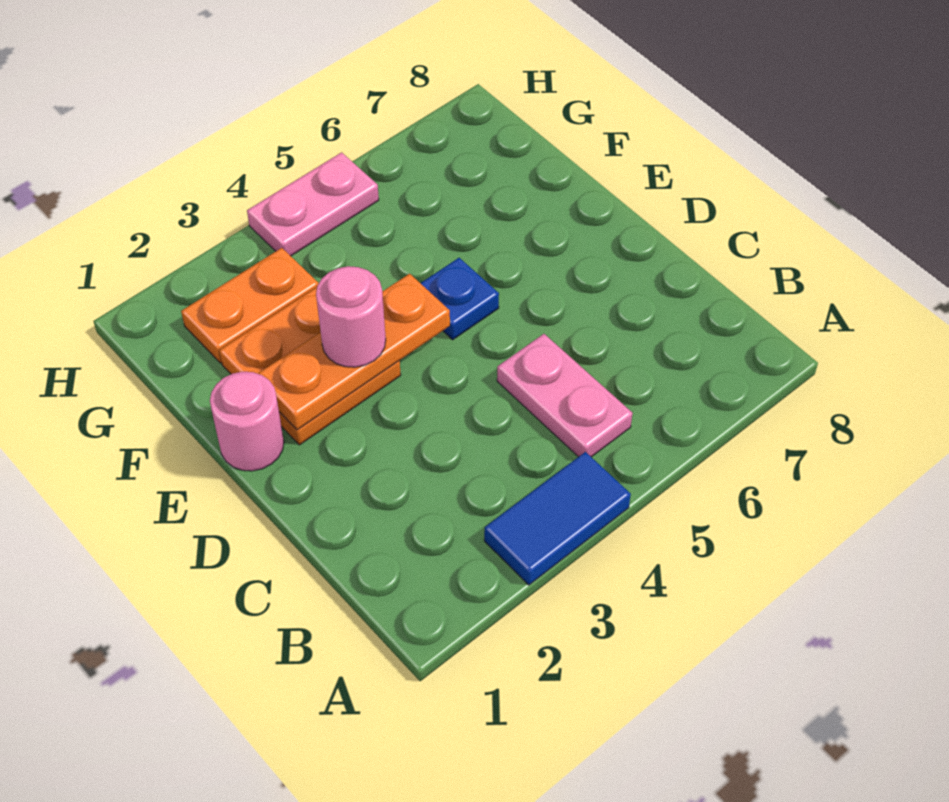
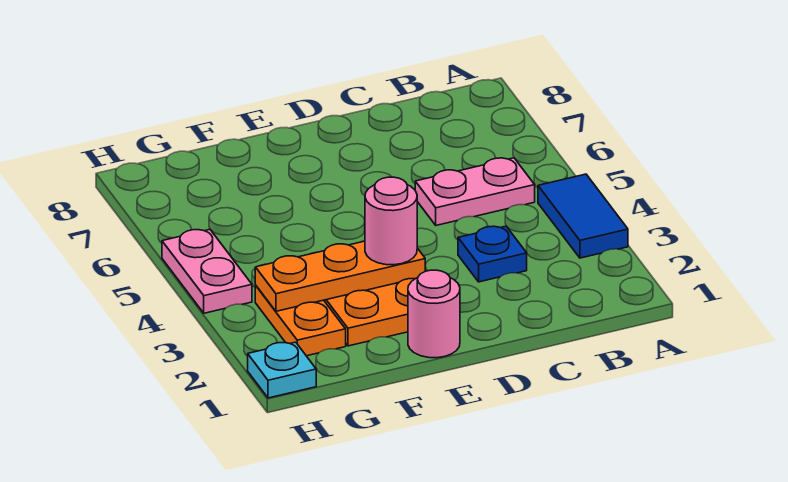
orange plate E2:E4 level 2 -> orange plate E3:G3 level 2
blue plate E5 level 1 -> blue plate C3 level 1
none -> cyan plate H1 level 1

